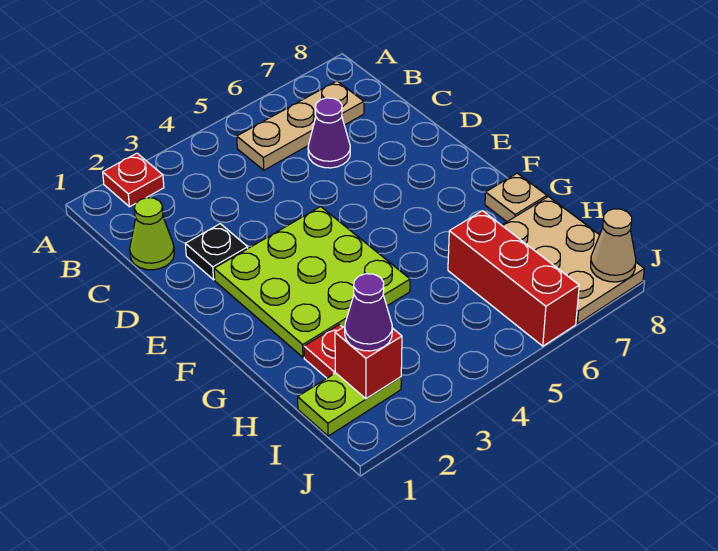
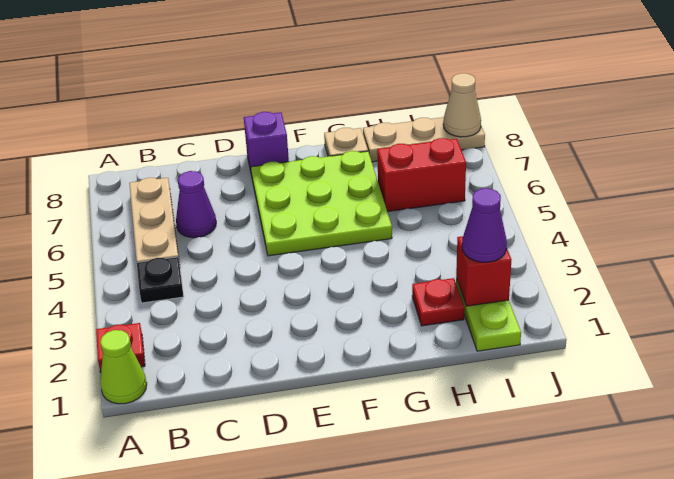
lime cone C1 level 1 -> lime cone A1 level 1
black plate D2 level 1 -> black plate B4 level 1
lime plate E2:G4 level 1 -> lime plate E5:G7 level 1
none -> purple brick E8 level 1
red brick H6:J6 level 1 -> red brick H6:I6 level 1
tan plate H7:J8 level 1 -> tan plate H8:J8 level 1

